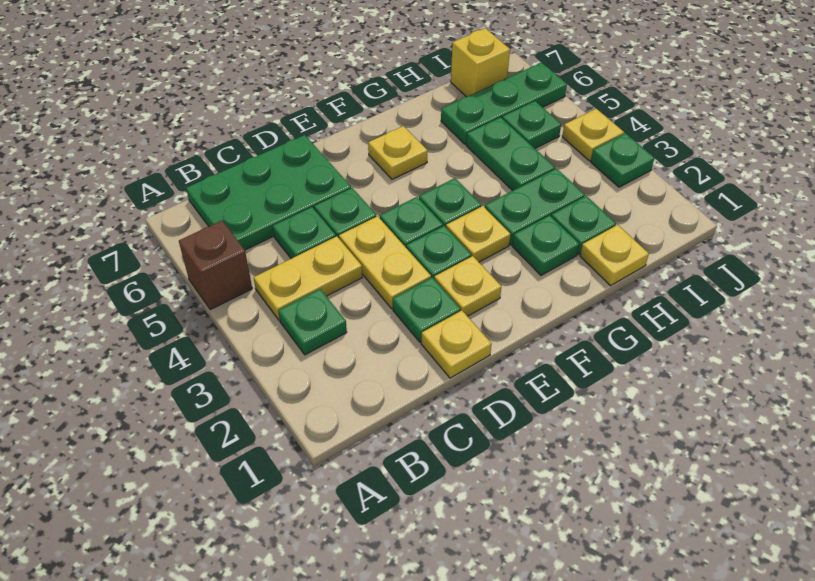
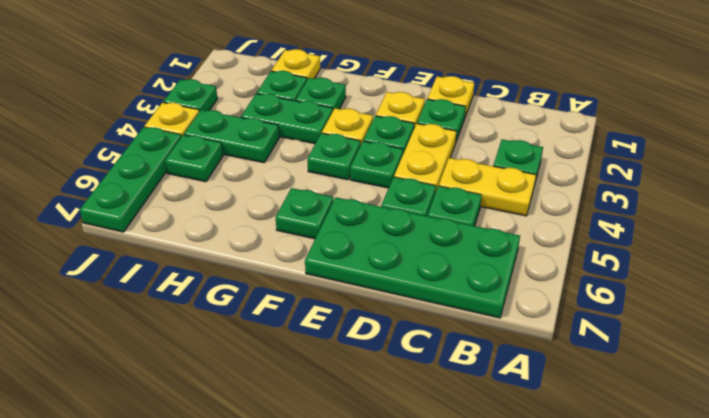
brown brick A5 level 1 -> none
green plate B6:D7 level 1 -> green plate B6:E7 level 1
yellow plate F6 level 1 -> green plate F6 level 1
green plate H4:H5 level 1 -> green plate H4:I4 level 1
green plate H6:J6 level 1 -> green plate J5:J7 level 1
yellow brick I7 level 1 -> none

